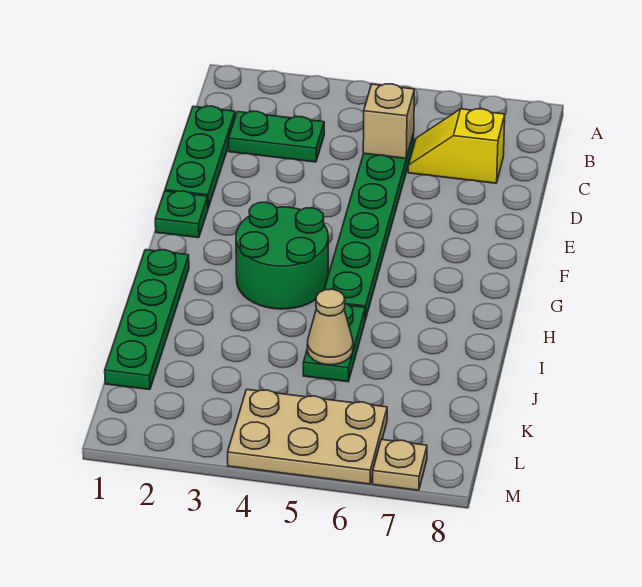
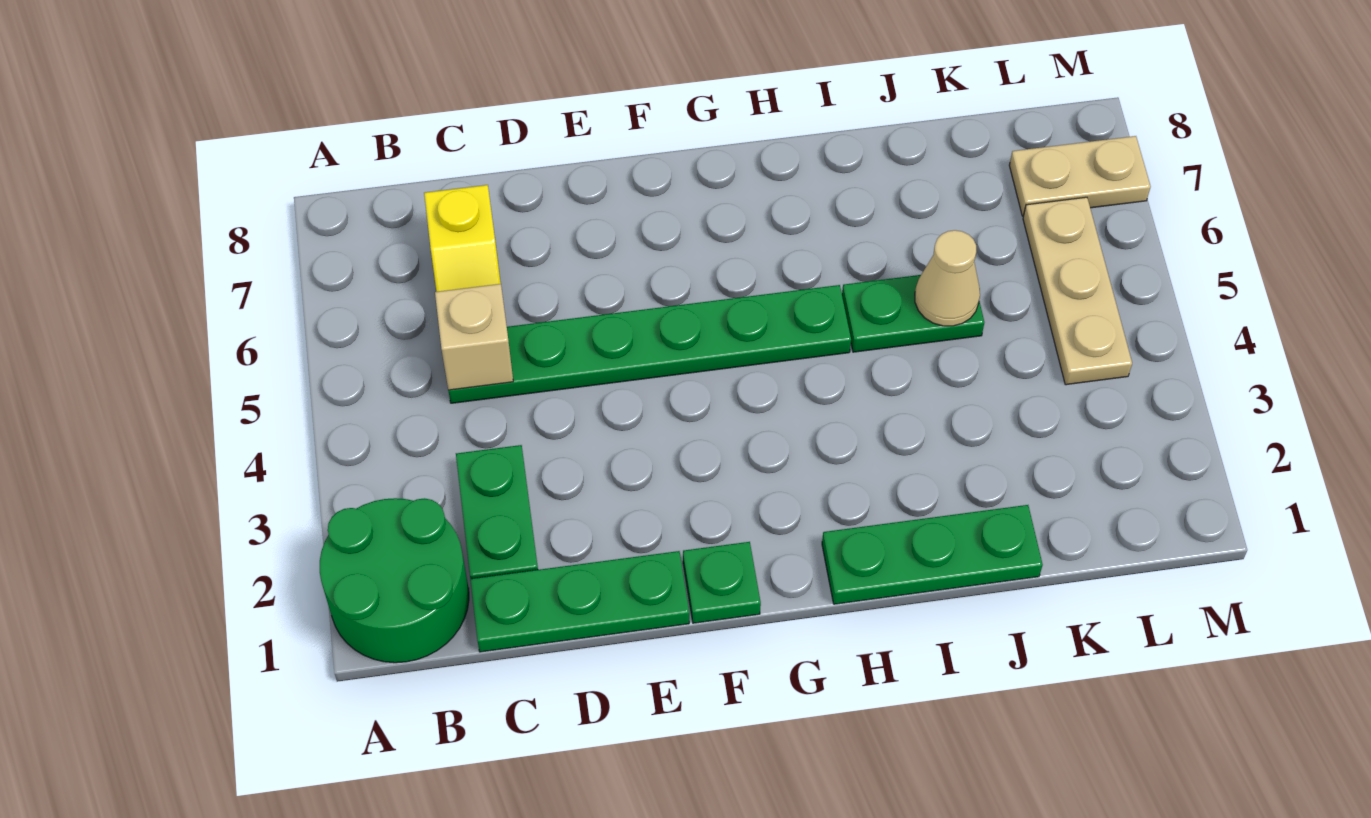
green round brick G3:H4 level 1 -> green round brick A1:B2 level 1
green plate H1:K1 level 1 -> green plate H1:J1 level 1
tan plate L4:M6 level 1 -> tan plate L4:L6 level 1
tan plate M7 level 1 -> tan plate L7:M7 level 1

